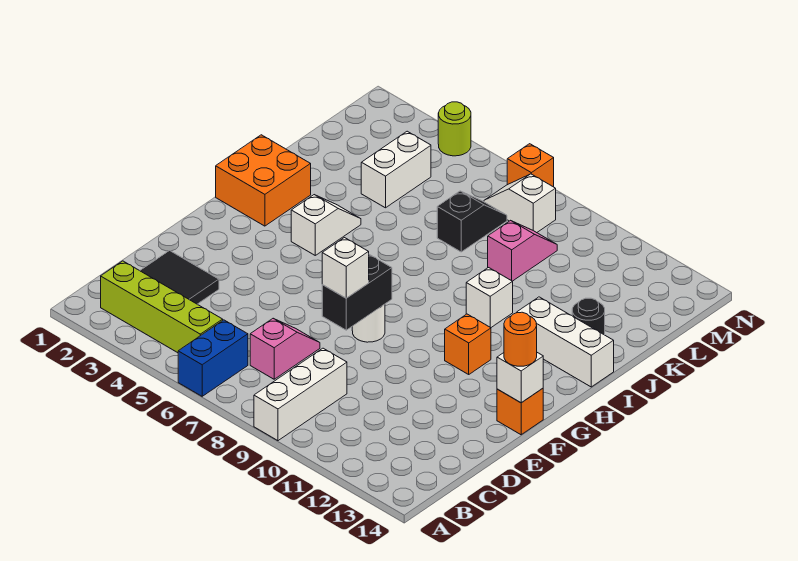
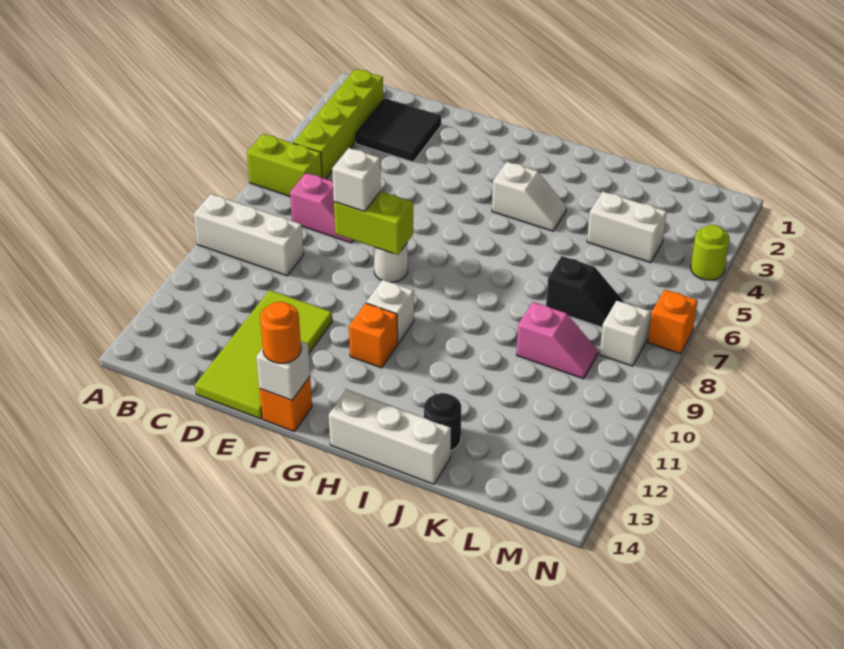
blue brick A6:B6 level 1 -> lime brick A6:B6 level 1
none -> lime tile D11:E14 level 1
black brick E8:F8 level 2 -> lime brick E8:F8 level 2
orange brick H1:I2 level 1 -> none
white brick I10 level 1 -> white brick G10 level 1
white brick I12:I14 level 1 -> white brick H14:J14 level 1

